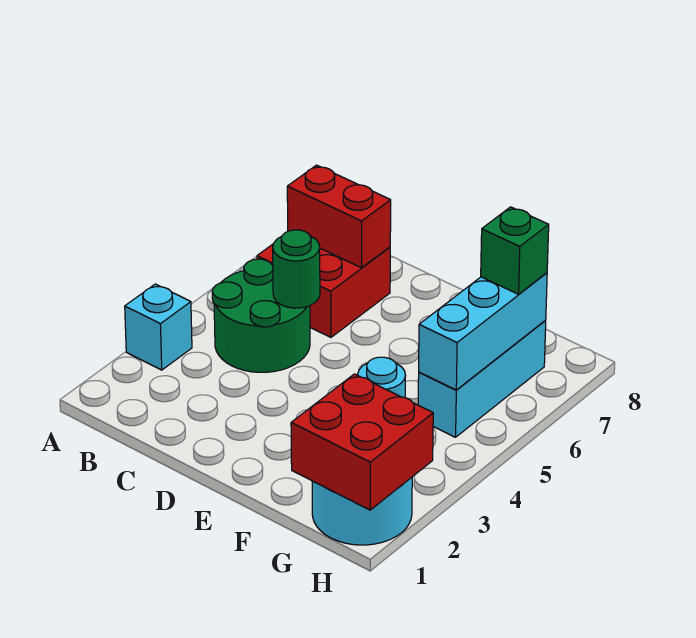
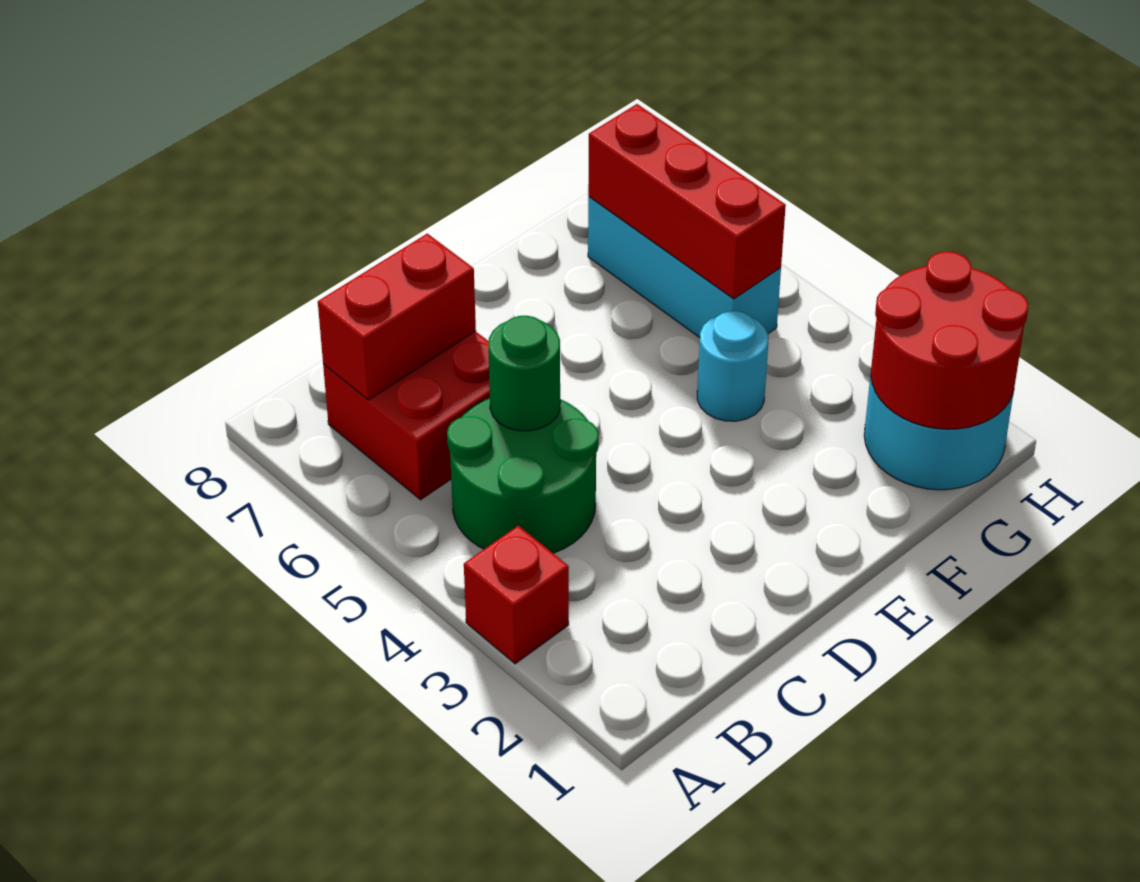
cyan brick A3 level 1 -> red brick A3 level 1
red brick G1:H2 level 2 -> red round brick G1:H2 level 2
cyan brick G5:G7 level 2 -> red brick G5:G7 level 2
green brick G7 level 3 -> none

